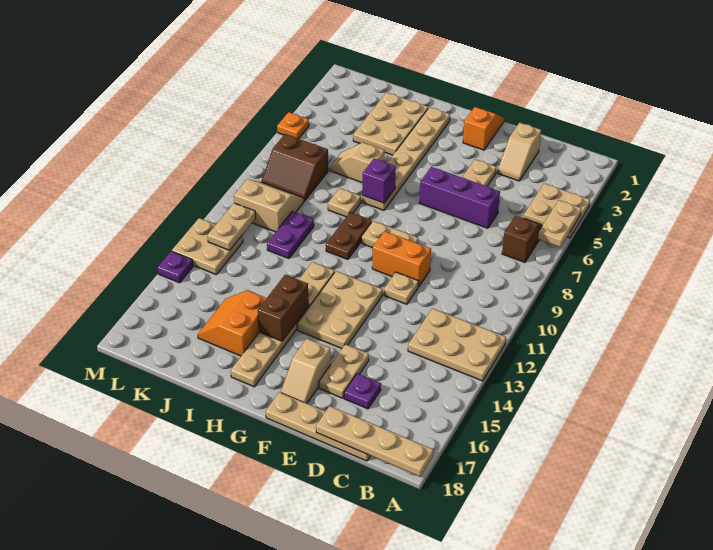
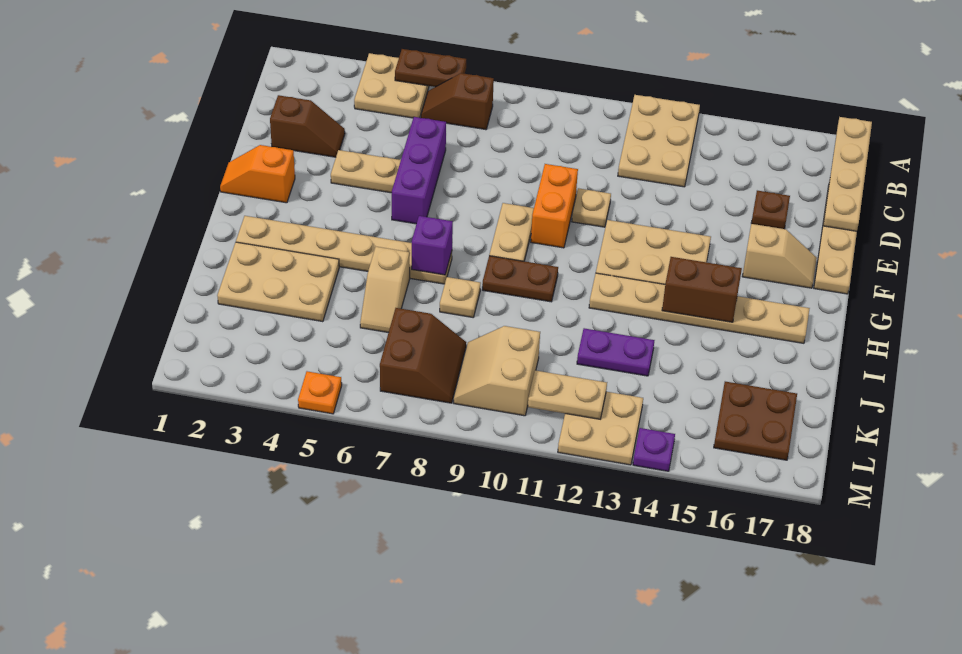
tan plate A5:A6 level 2 -> brown plate A5:A6 level 2
tan slope D2:D3 level 1 top 2 -> brown slope D2:D3 level 1 top 2
purple plate D16 level 1 -> brown plate D16 level 1
tan plate E15:E16 level 1 -> none
orange slope I15:J16 level 1 top I -> none
purple plate J10:J11 level 1 -> purple plate J12:J13 level 1
none -> brown plate K16:L17 level 1

